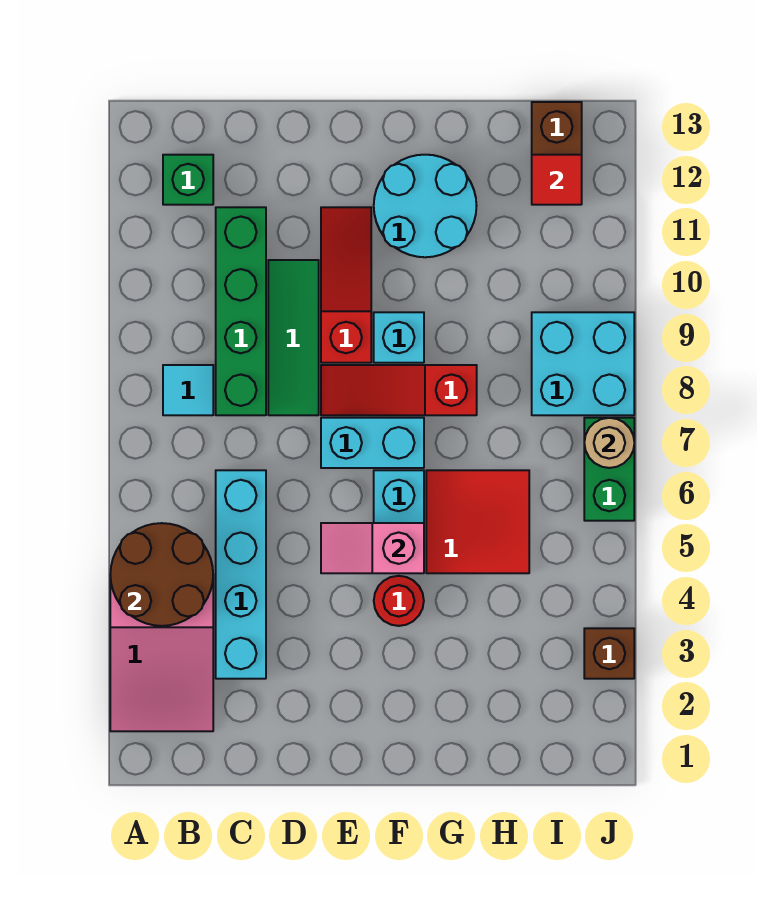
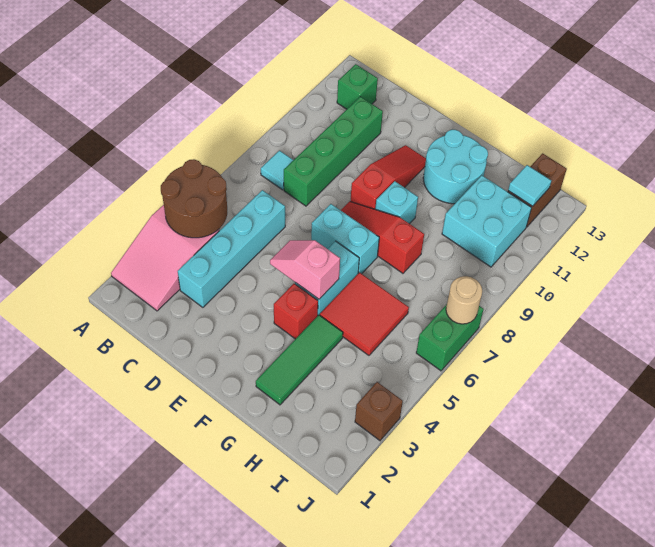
green tile D8:D10 level 1 -> green tile G2:G4 level 1
red round brick F4 level 1 -> red brick F4 level 1
cyan brick I8:J9 level 1 -> cyan brick H10:I11 level 1
red tile I12 level 2 -> cyan tile I12 level 2

